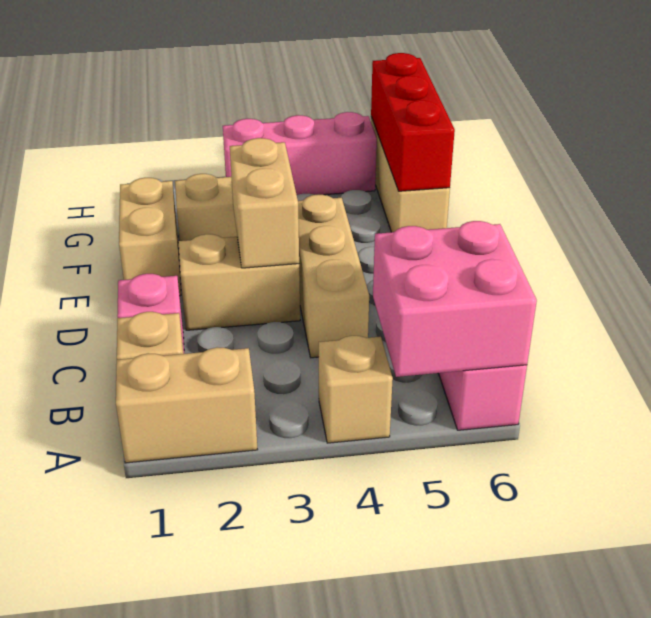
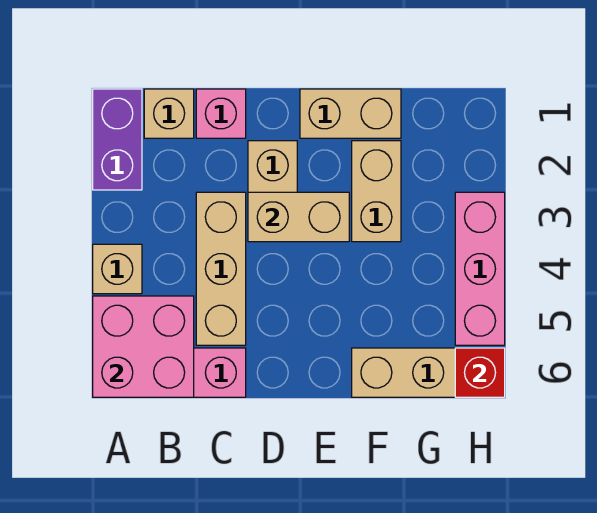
tan brick A1:A2 level 1 -> purple brick A1:A2 level 1
tan brick C4:E4 level 1 -> tan brick C3:C5 level 1
red brick F6:H6 level 2 -> red brick H6 level 2

